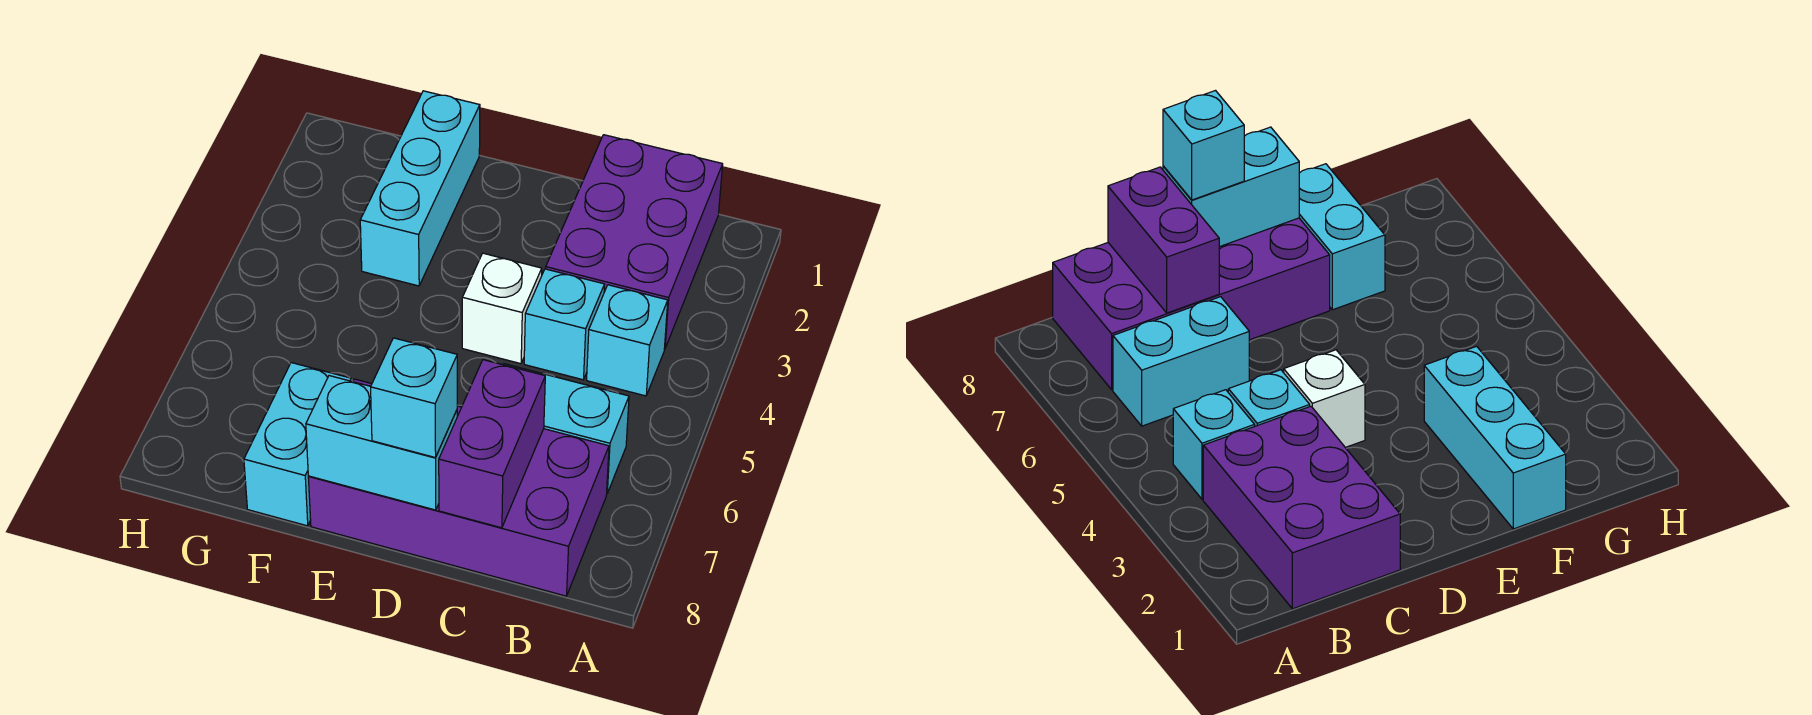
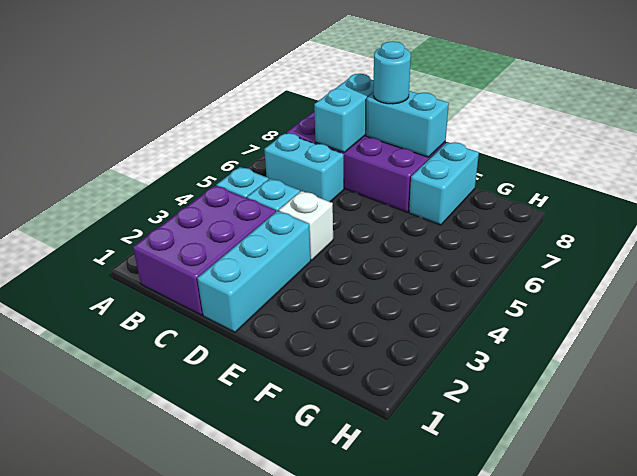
purple brick C7:C8 level 2 -> cyan brick C7:C8 level 2
cyan brick D8 level 3 -> cyan round brick D8 level 3
cyan brick F1:F3 level 1 -> cyan brick D1:D3 level 1

